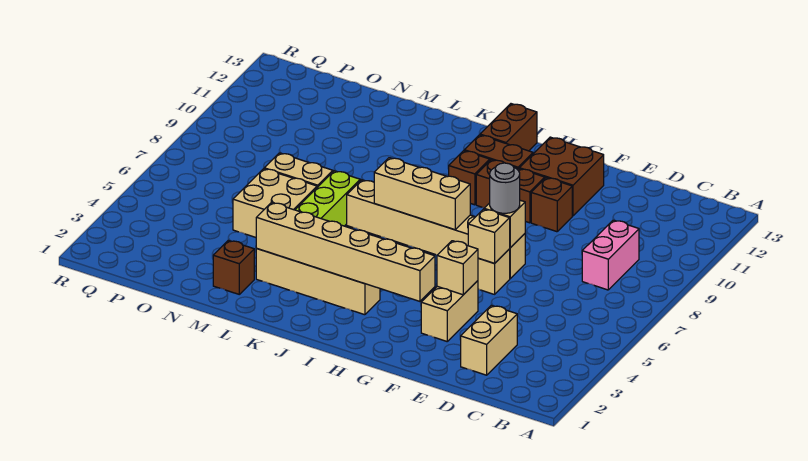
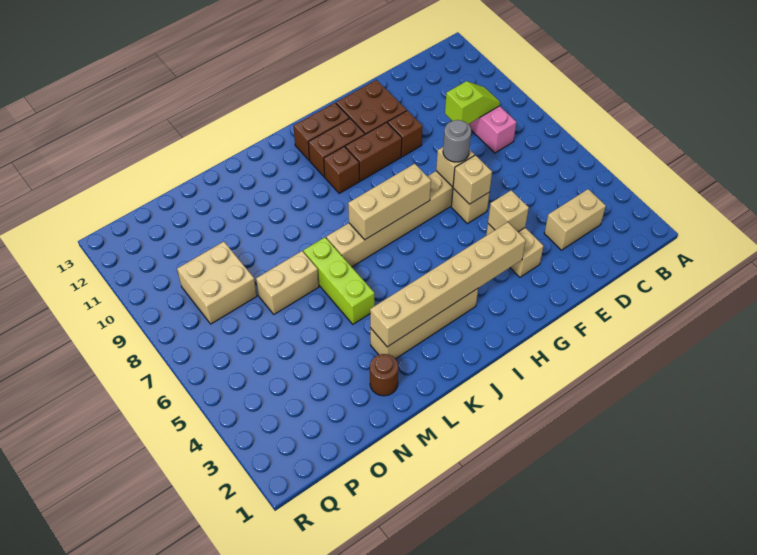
none -> lime slope C9:D9 level 2 top D
tan brick D2:D3 level 1 -> tan brick C3:D3 level 1
brown brick I12:I13 level 1 -> brown brick H12:I12 level 1
brown brick M2 level 1 -> brown round brick M2 level 1
tan brick M5:N6 level 1 -> tan brick O8:P9 level 1

